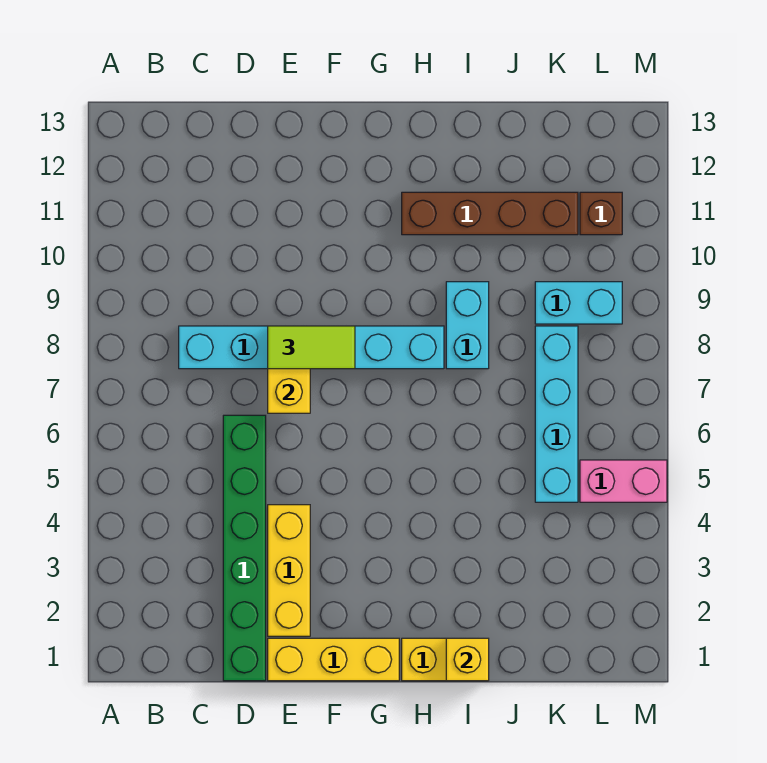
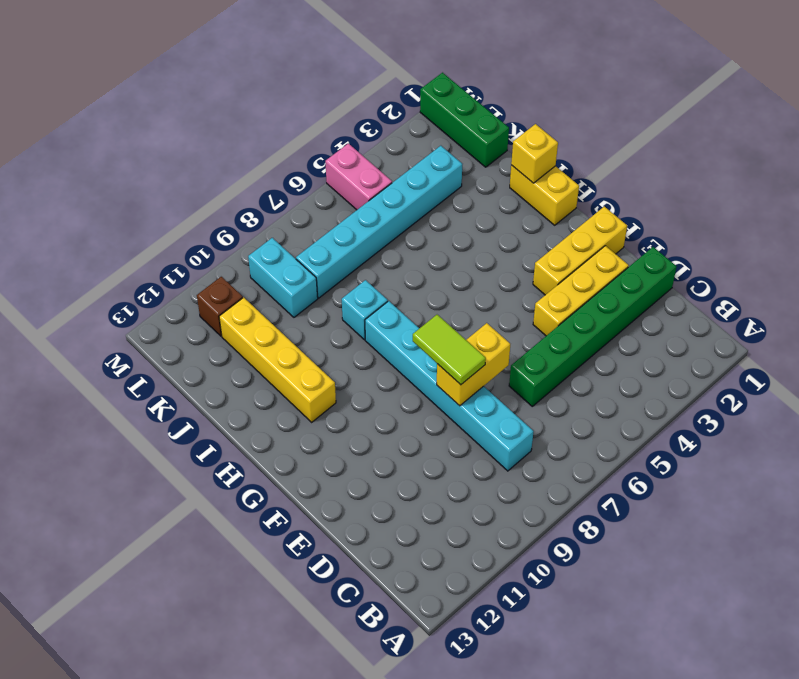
yellow brick E1:G1 level 1 -> yellow brick F1:F3 level 1
brown brick H11:K11 level 1 -> yellow brick H11:K11 level 1
cyan brick I8:I9 level 1 -> cyan brick I8 level 1
none -> green brick K1:M1 level 1
cyan brick K5:K8 level 1 -> cyan brick K3:K8 level 1

